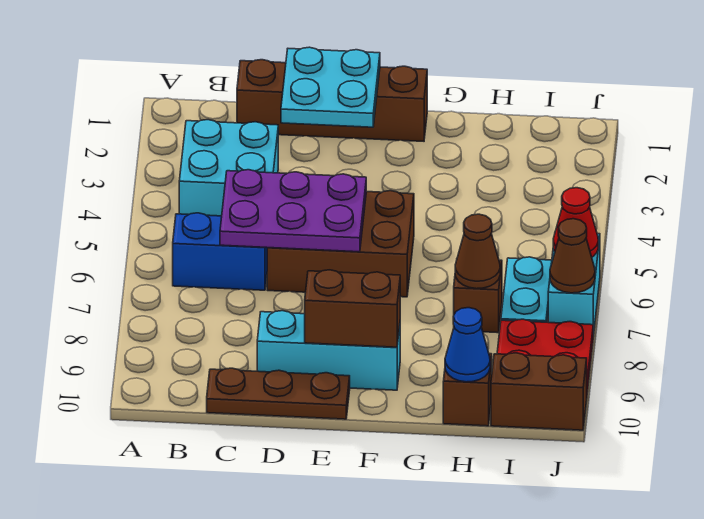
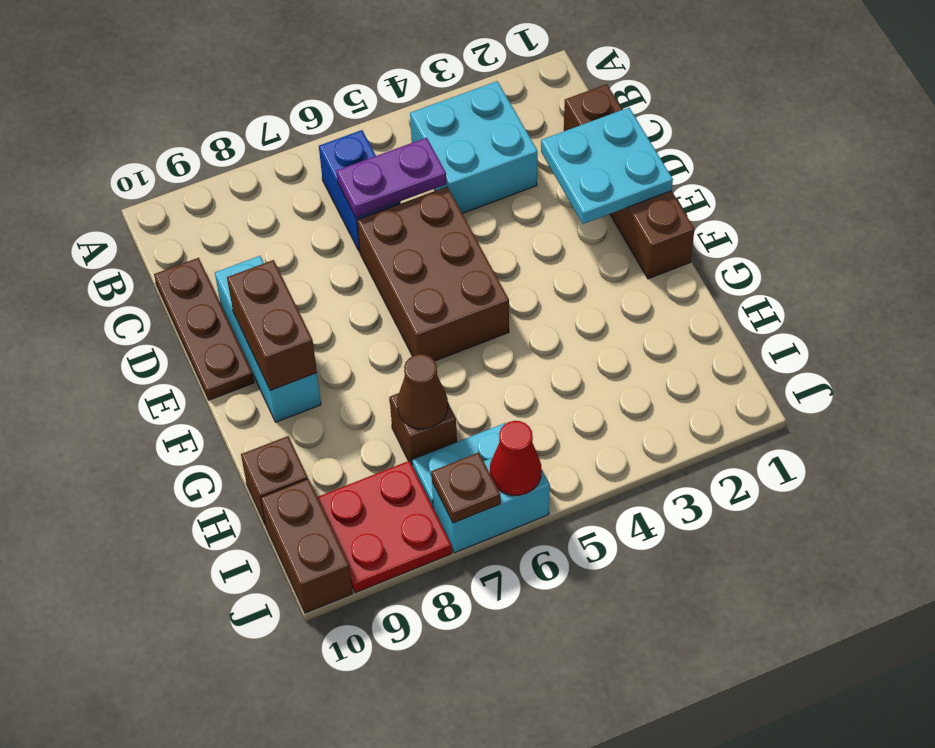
purple plate C5:E6 level 2 -> purple plate C5:C6 level 2
blue cone H10 level 2 -> none
brown cone J7 level 2 -> brown plate J7 level 2

